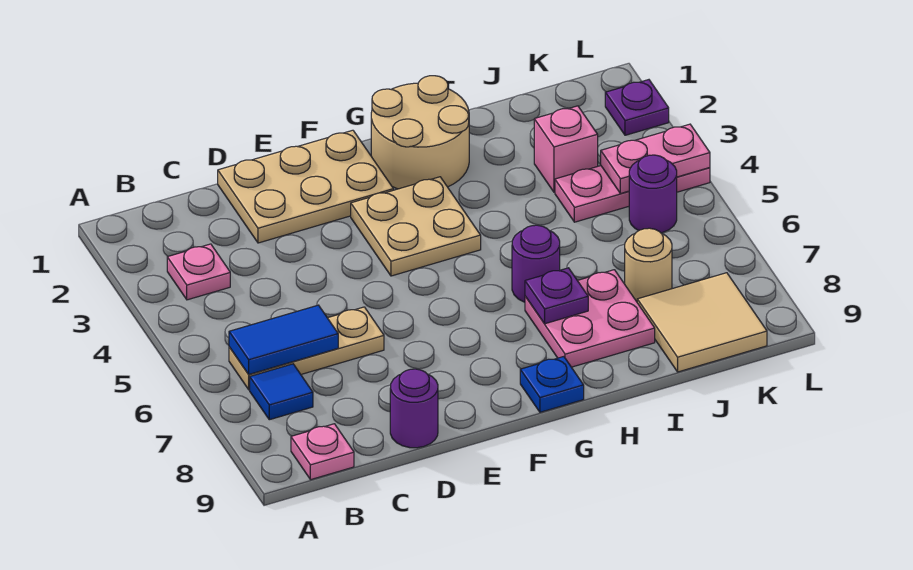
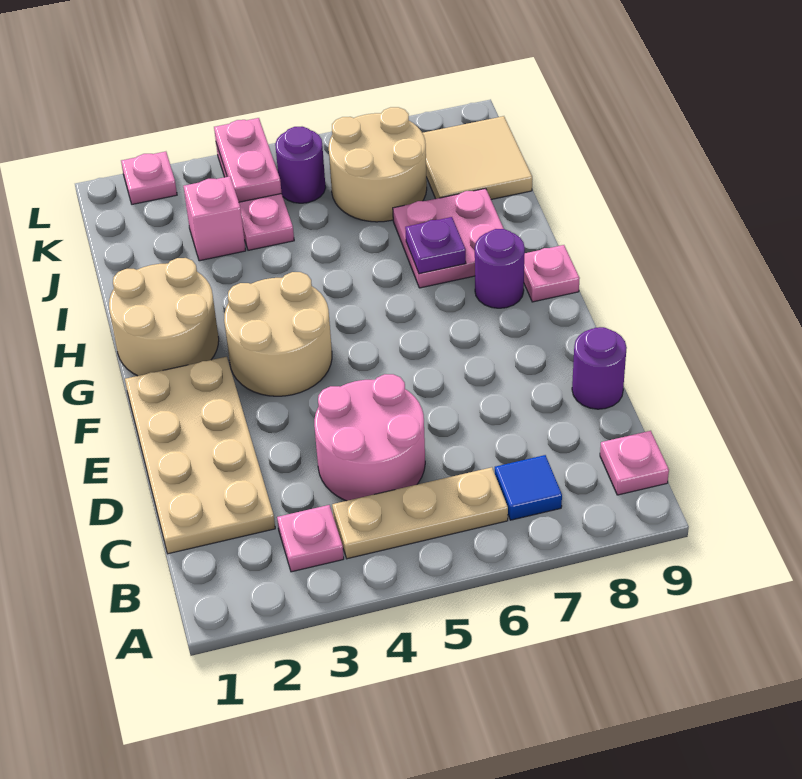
tan plate B6:D6 level 1 -> tan plate B4:B6 level 1
blue tile B6:C6 level 2 -> none
none -> pink round brick C4:D5 level 1
tan plate D1:F2 level 1 -> tan plate C1:F2 level 1
tan plate F3:G4 level 1 -> tan round brick F3:G4 level 1
blue plate G9 level 1 -> pink plate G9 level 1
purple round brick H6 level 1 -> purple round brick G8 level 1
tan round brick J7 level 1 -> tan round brick J6:K7 level 1
purple plate L2 level 1 -> pink plate L2 level 1

